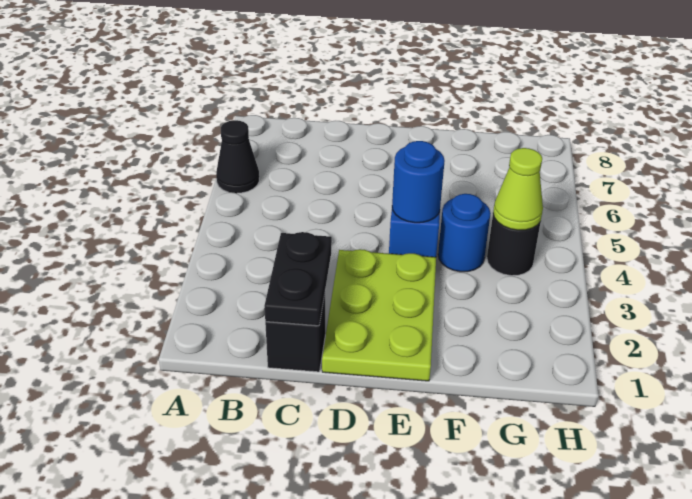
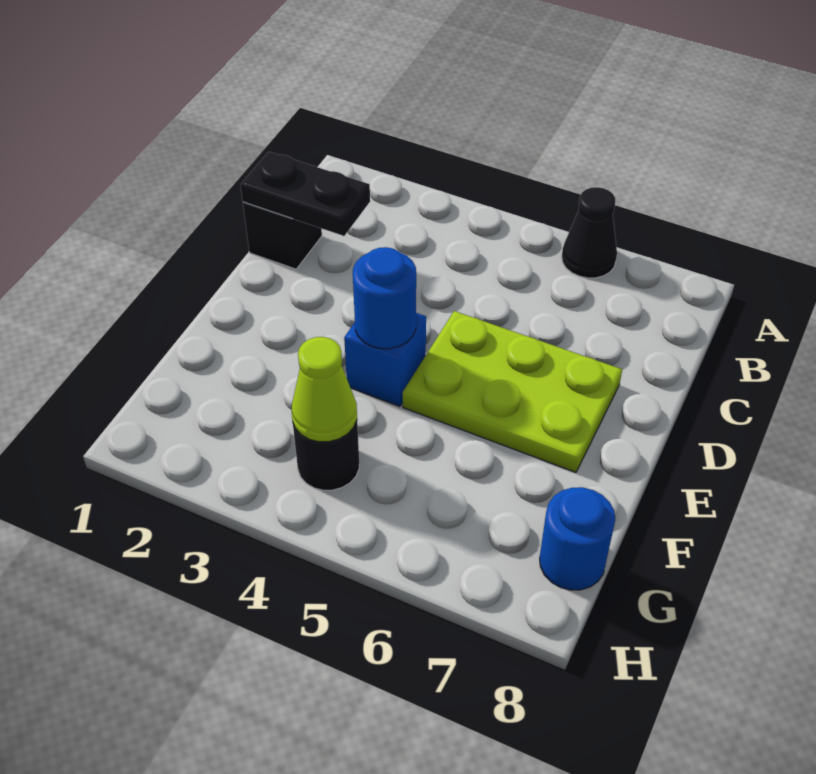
lime plate D1:E3 level 1 -> lime plate D5:E7 level 1
blue round brick F4 level 1 -> blue round brick G8 level 1

